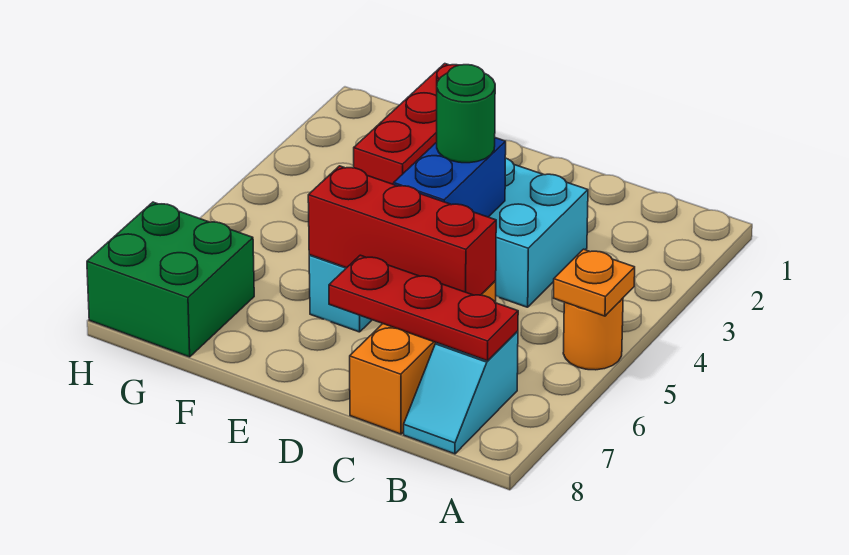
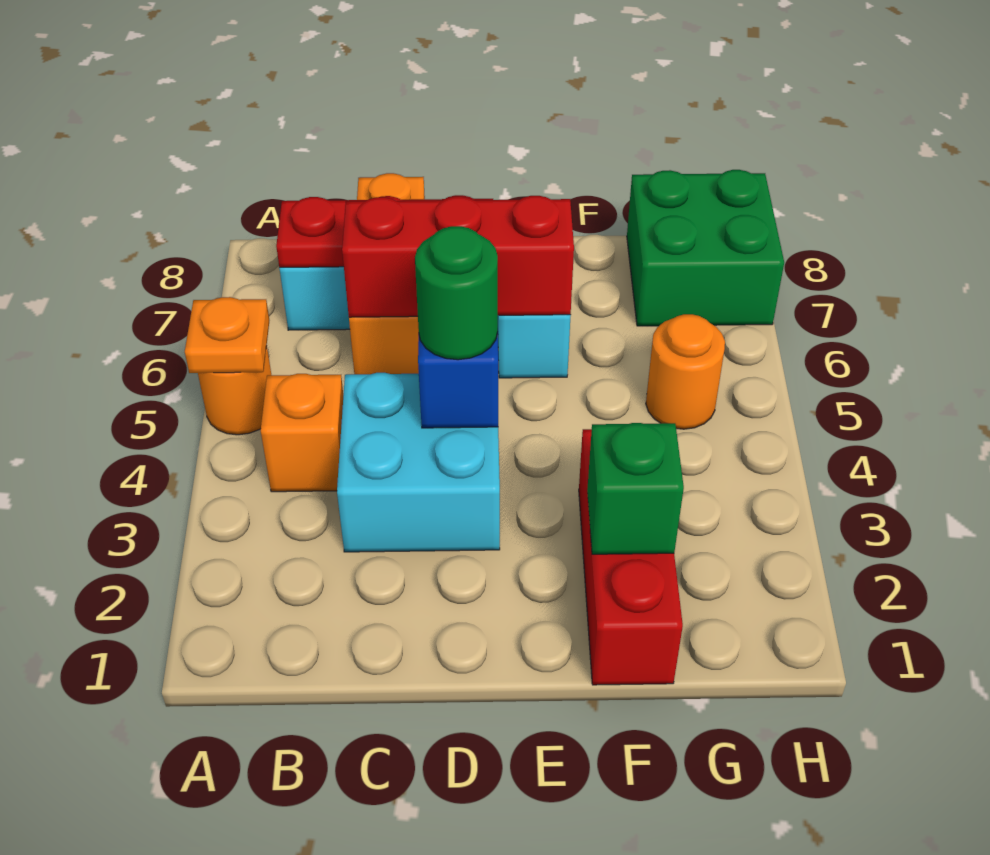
none -> orange brick B4 level 1
none -> green brick F2 level 2
none -> orange round brick G5 level 1

